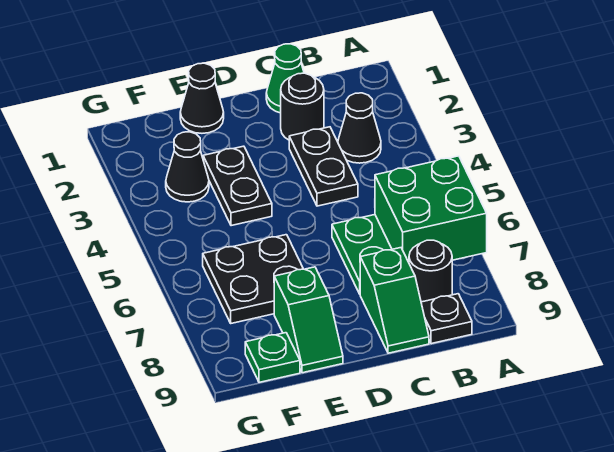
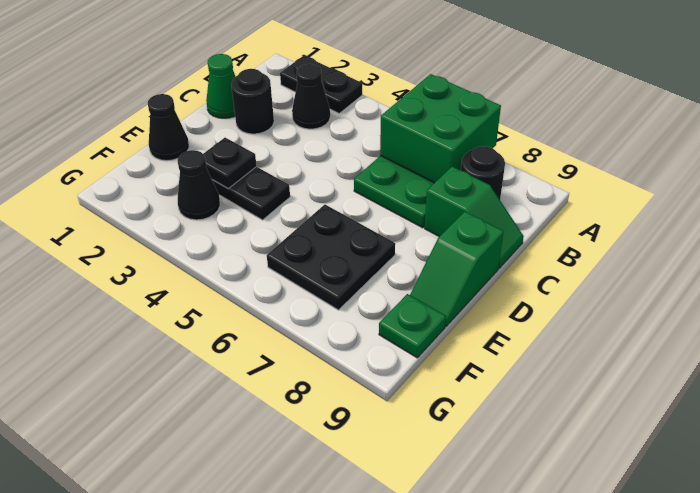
black plate B9 level 1 -> black plate E3 level 2
black plate C3:C4 level 1 -> black plate A2:A3 level 1
green slope E8:E9 level 1 top 8 -> green slope D9:E9 level 1 top D

